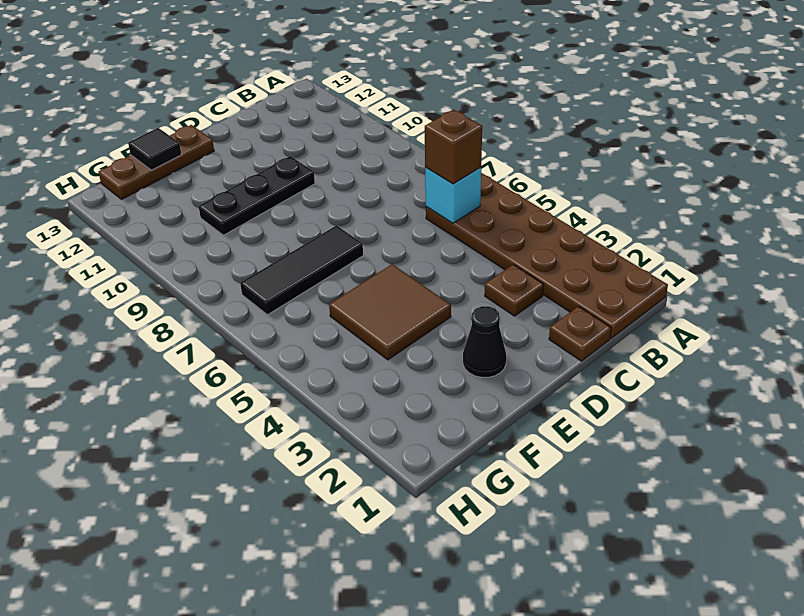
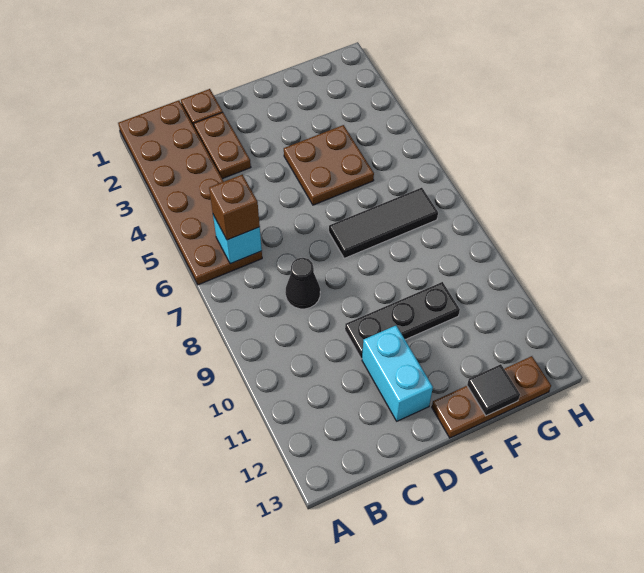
brown plate C3 level 1 -> brown plate C2:C3 level 1
none -> cyan brick D11:D12 level 1
black cone E2 level 1 -> black cone C8 level 1
brown tile E4:F5 level 1 -> brown plate E4:F5 level 1

